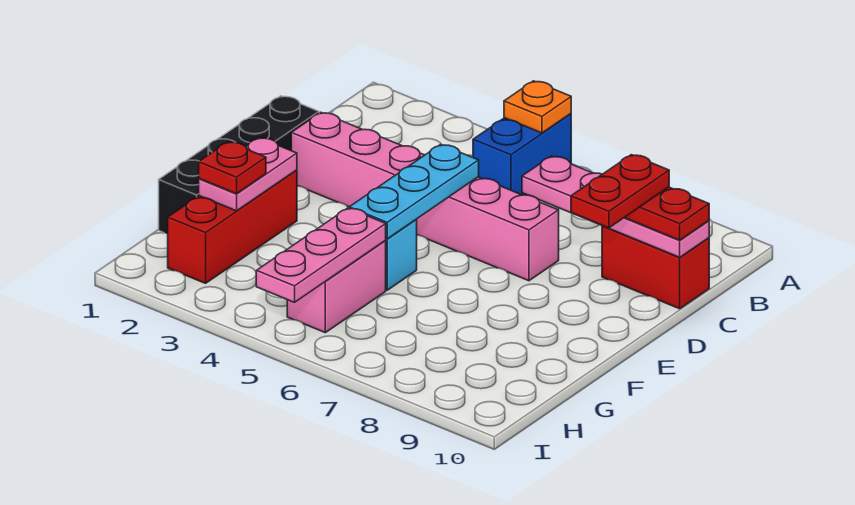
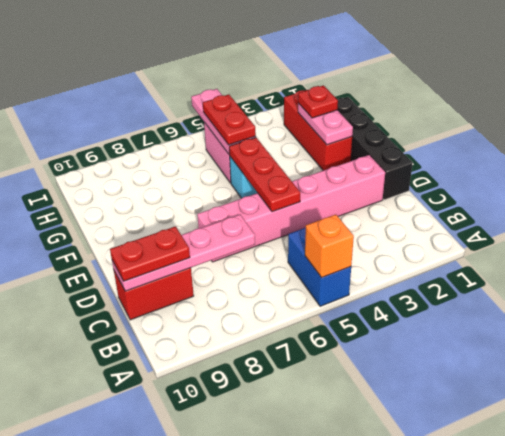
orange plate A5 level 2 -> orange brick A5 level 2
red plate C9:D9 level 4 -> red plate G5:H5 level 3
cyan plate D5:F5 level 2 -> red plate D5:F5 level 2

